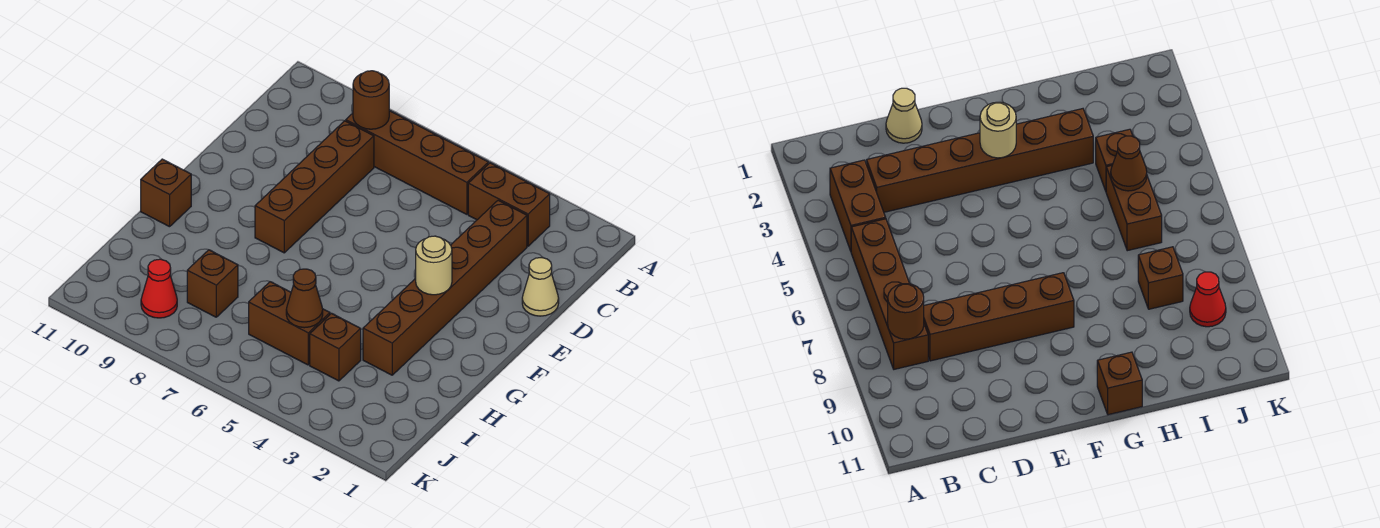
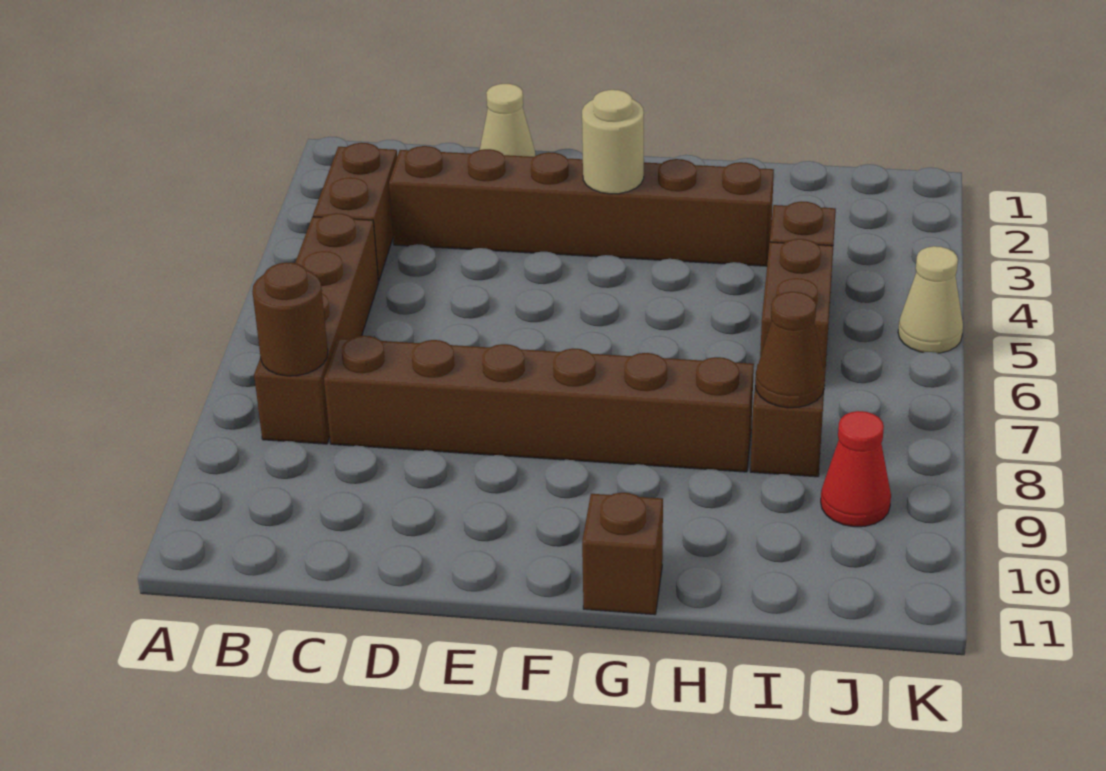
brown brick C8:F8 level 1 -> brown brick C8:H8 level 1
brown cone I5 level 2 -> brown cone I8 level 2
none -> tan cone K5 level 1

